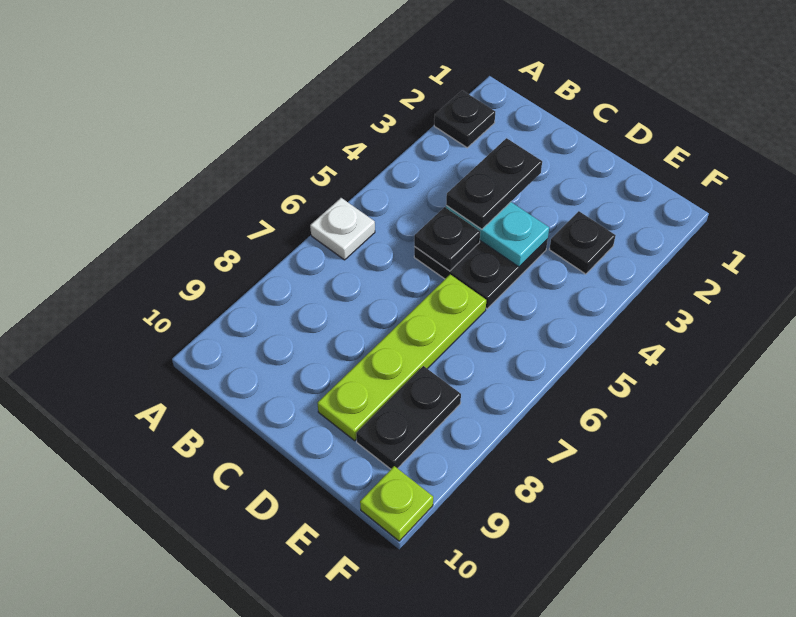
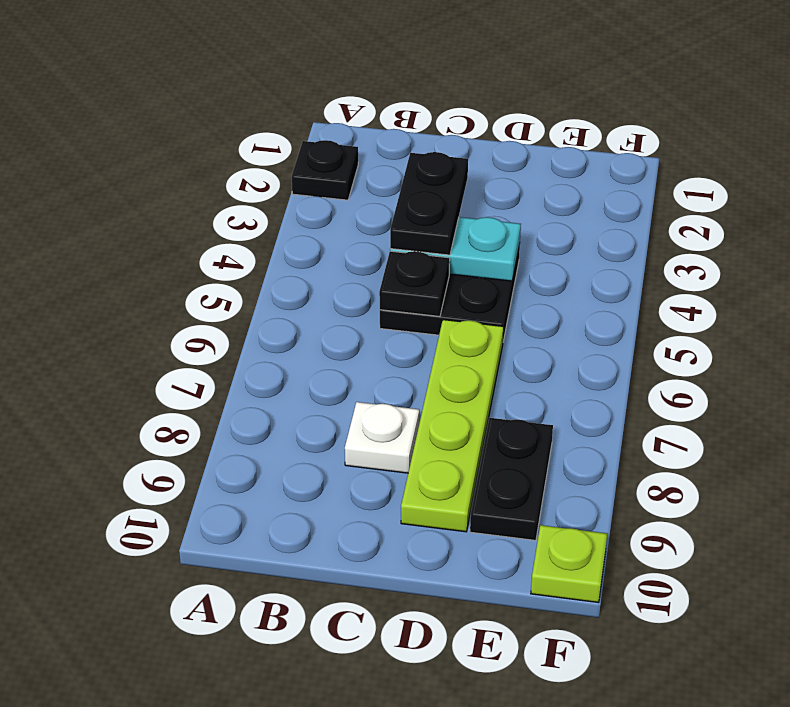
white plate A6 level 1 -> white plate C8 level 1
black plate E3 level 1 -> none

